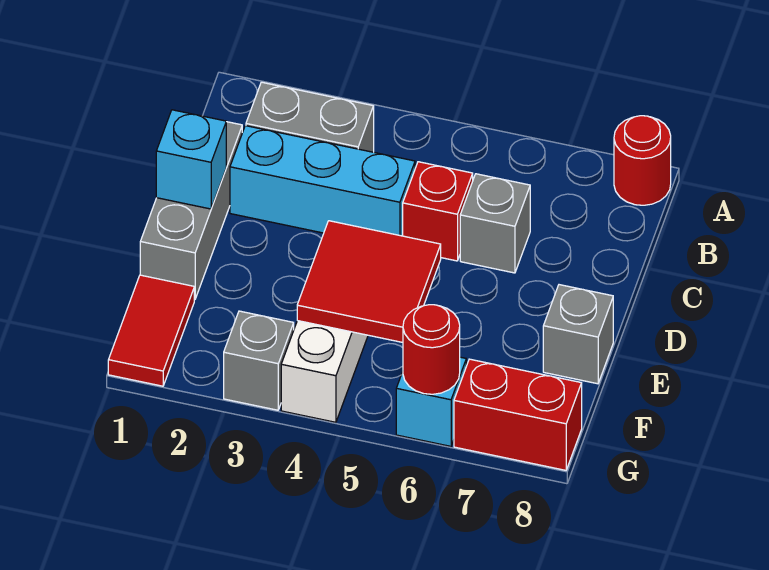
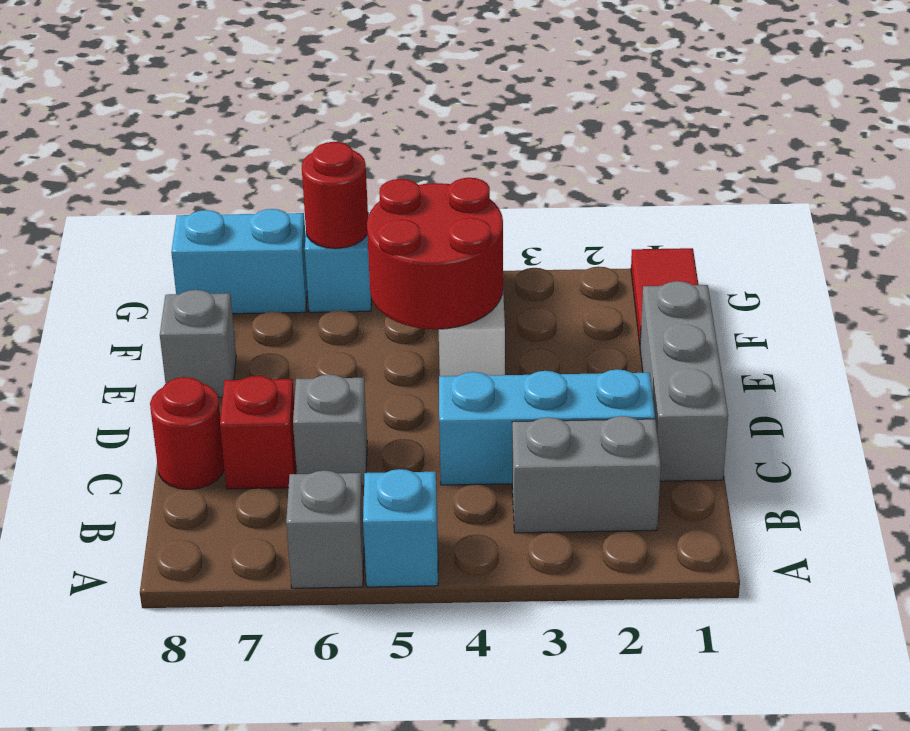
red round brick A8 level 1 -> red round brick C8 level 1
red brick C5 level 1 -> red brick C7 level 1
cyan brick D1 level 2 -> cyan brick A5 level 1
red tile E4:F5 level 2 -> red round brick E4:F5 level 2
grey brick G3 level 1 -> grey brick A6 level 1
red brick G7:G8 level 1 -> cyan brick G7:G8 level 1

